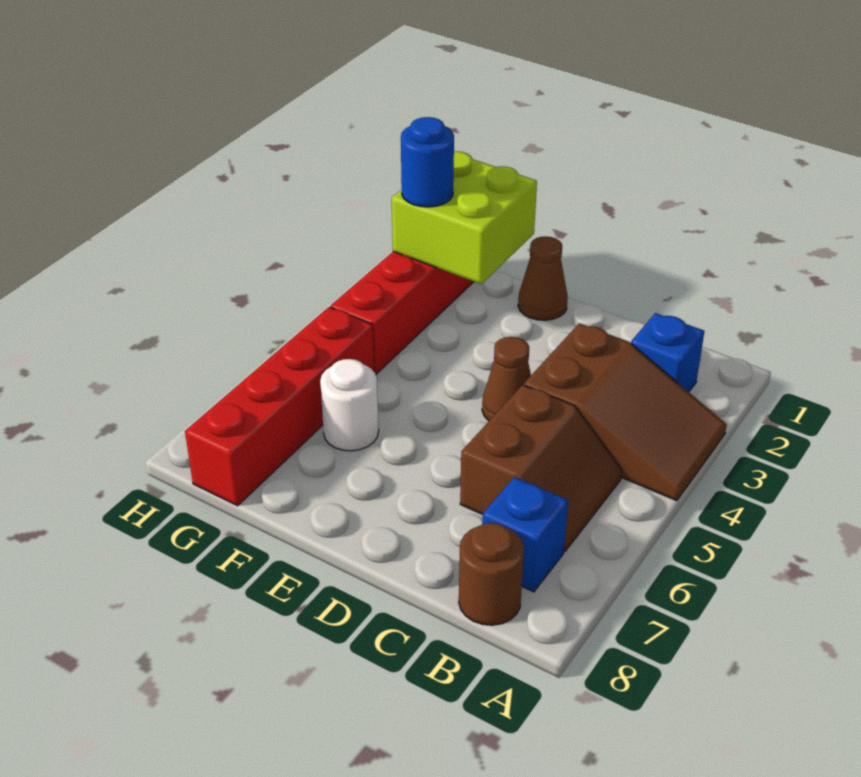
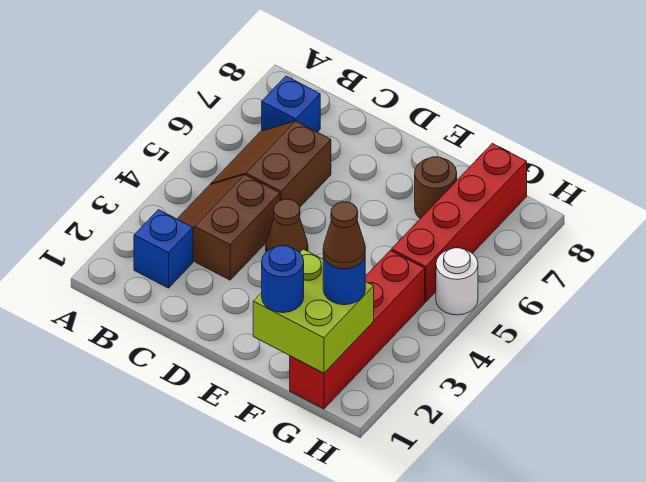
brown slope A3:C4 level 1 top C -> brown slope B3:C4 level 1 top C
brown round brick B8 level 1 -> brown round brick F7 level 1
brown cone E1 level 1 -> brown cone G2 level 4
none -> blue round brick F1 level 3
white round brick F6 level 1 -> white round brick H5 level 1

